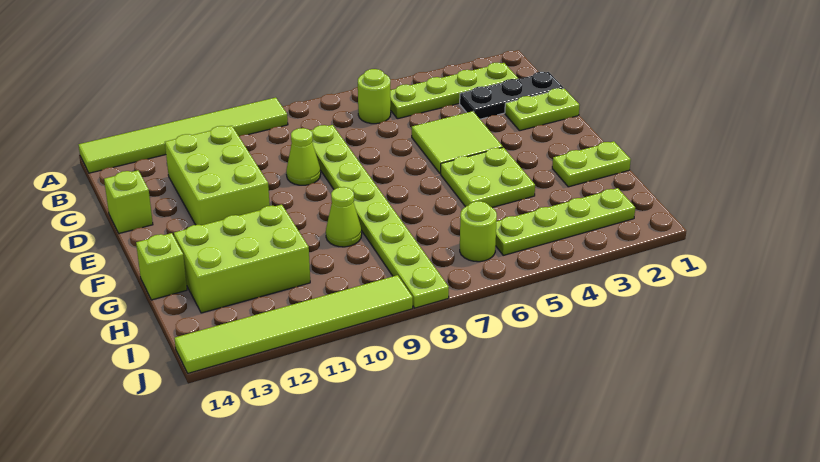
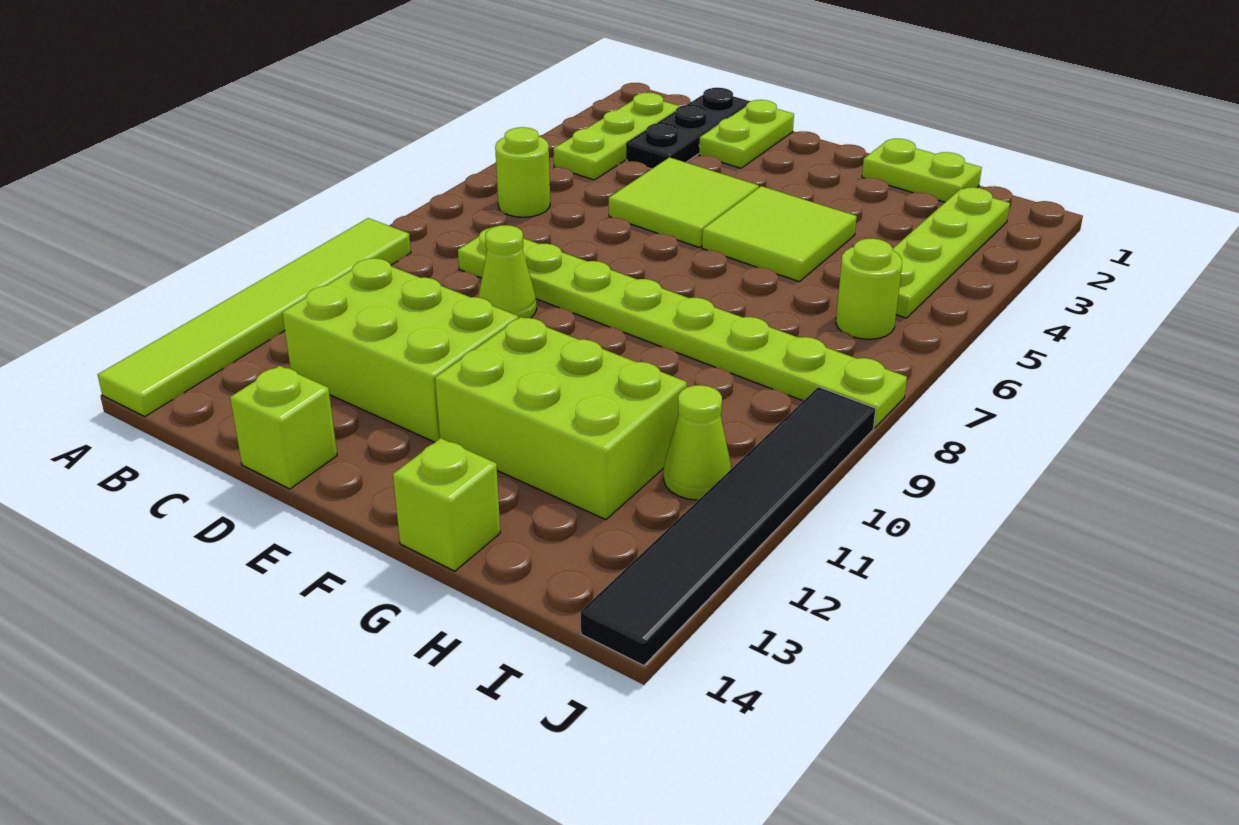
lime plate B2:B5 level 1 -> lime plate B2:B4 level 1
lime plate F4:G5 level 1 -> lime tile F4:G5 level 1
lime plate G1:G2 level 1 -> lime plate G1:H1 level 1
lime cone G9 level 1 -> lime cone I11 level 1
lime brick G11:H13 level 1 -> lime brick F11:H12 level 1
lime tile J9:J14 level 1 -> black tile J9:J14 level 1

